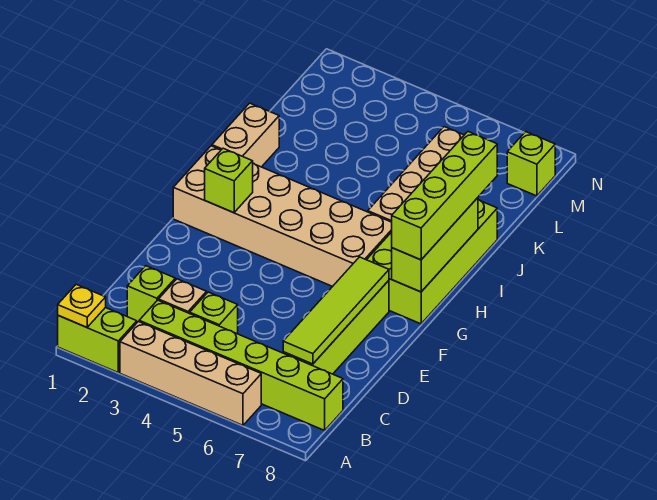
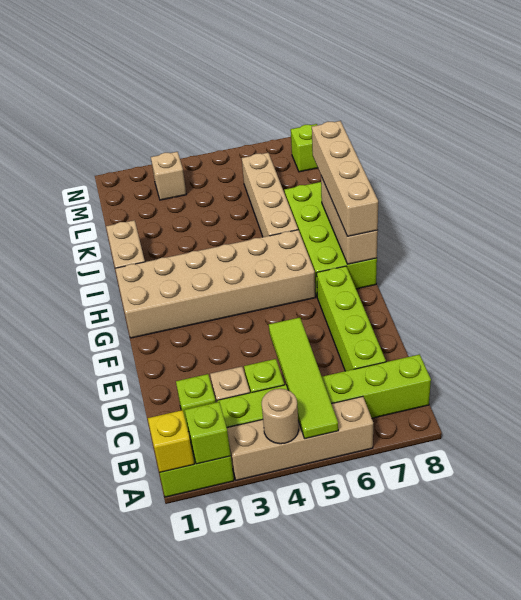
yellow plate A1 level 2 -> yellow brick A1 level 2
none -> tan round brick A4 level 2
lime tile C7:F7 level 2 -> lime tile A5:D5 level 2
lime brick G2 level 2 -> lime brick A2 level 2
lime brick G8:I8 level 2 -> tan brick G8:I8 level 2
lime brick G8:J8 level 3 -> tan brick G8:J8 level 3
none -> tan brick M3 level 1

